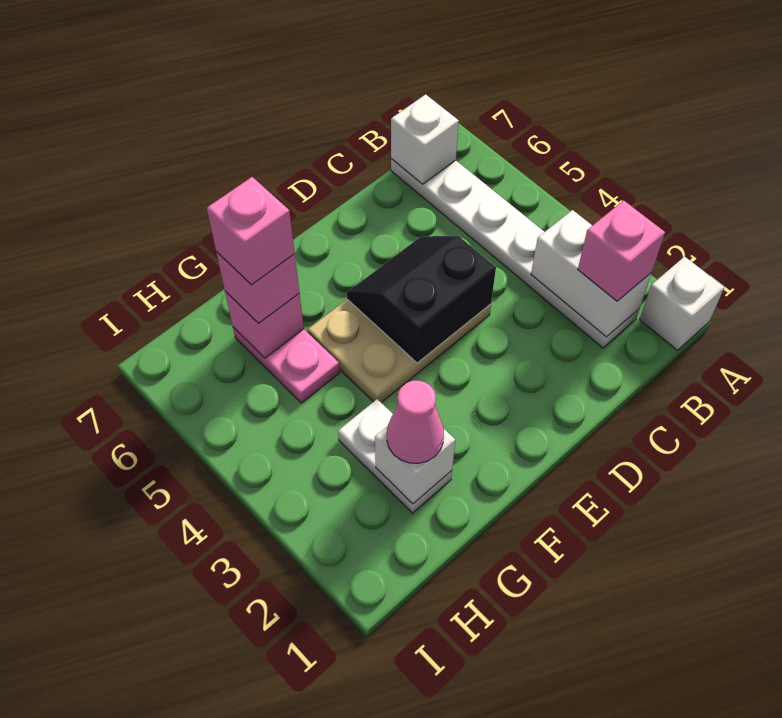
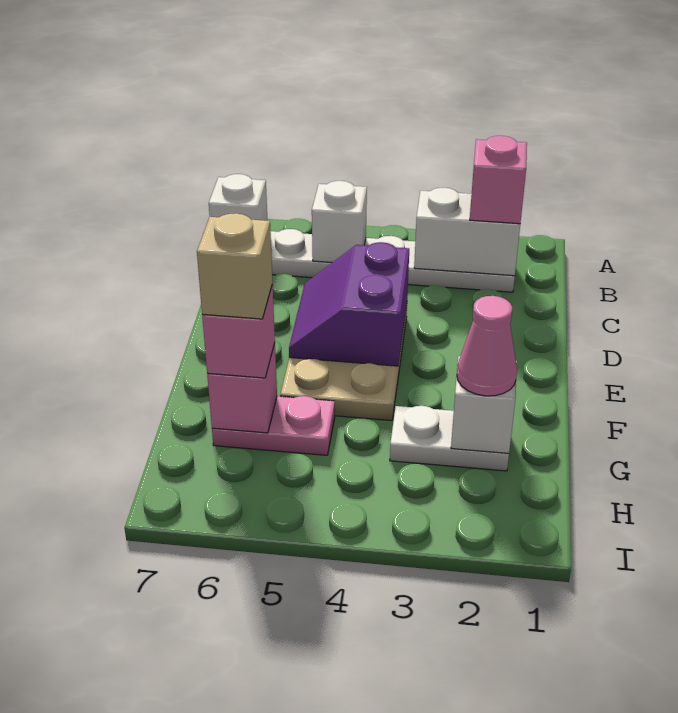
white brick A1 level 1 -> white brick B5 level 2
black slope D4:E5 level 2 top 4 -> purple slope D4:E5 level 2 top 4
pink brick G6 level 4 -> tan brick G6 level 4

